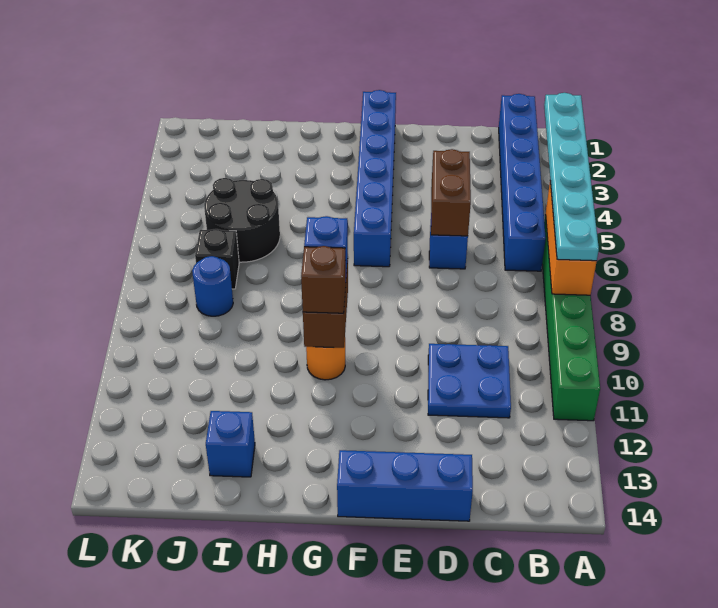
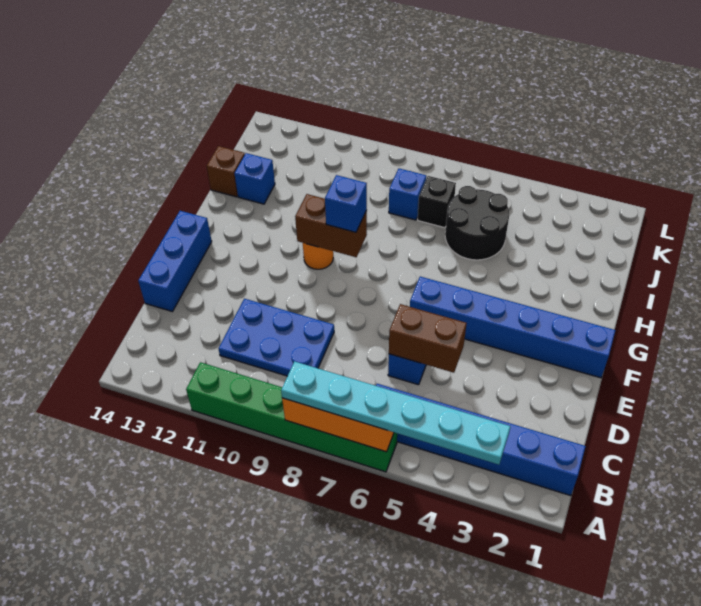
blue plate C10:D11 level 1 -> blue plate C9:D11 level 1
brown brick G10 level 3 -> brown brick I14 level 1
blue round brick J8 level 1 -> blue brick J8 level 1

